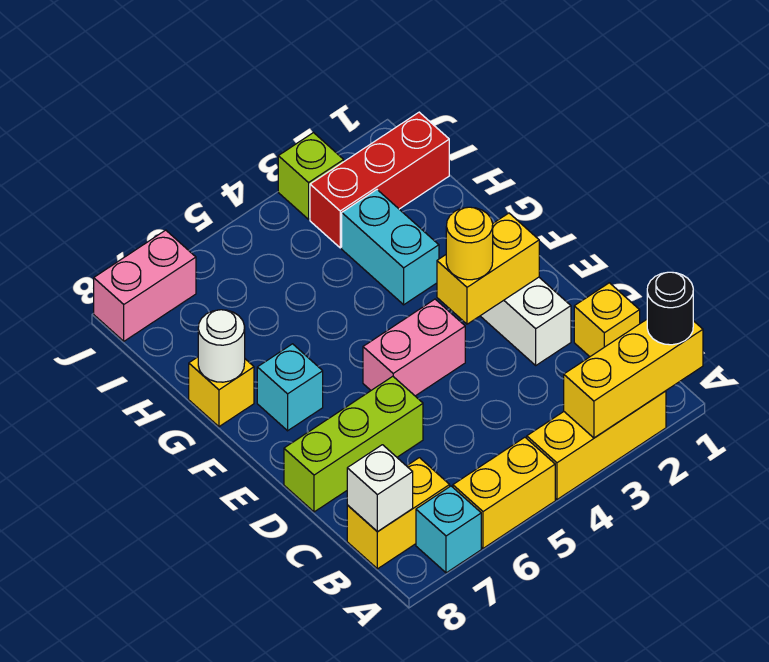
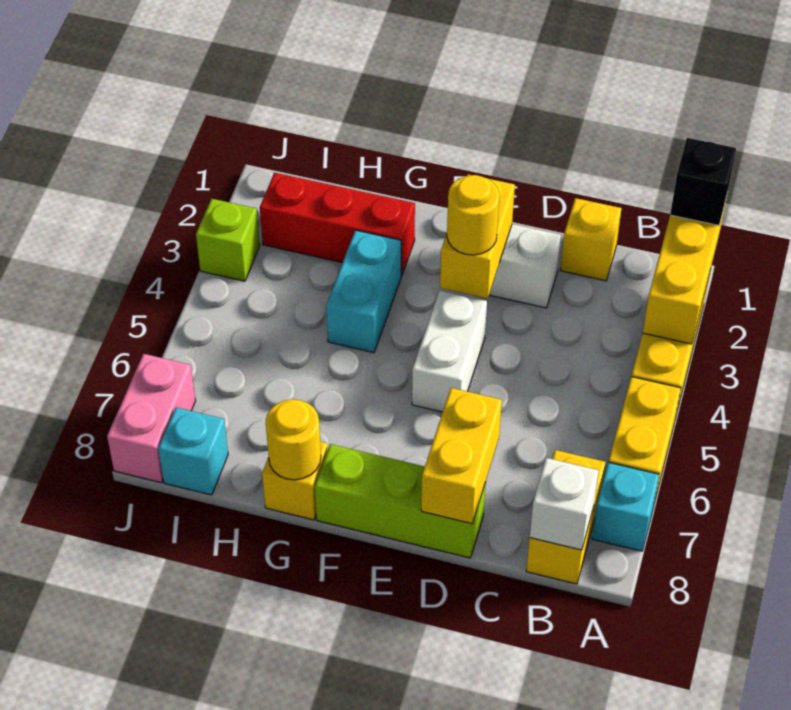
black round brick A1 level 3 -> black brick A1 level 3
lime brick D6:D8 level 1 -> lime brick D8:F8 level 1
none -> yellow brick D7:D8 level 2
pink brick E4:E5 level 1 -> white brick E4:E5 level 1
cyan brick F7 level 1 -> cyan brick I8 level 1
cyan brick G3:H3 level 1 -> cyan brick G3:G4 level 1
white round brick G8 level 2 -> yellow round brick G8 level 2
red brick I1:I3 level 1 -> red brick G2:I2 level 1

